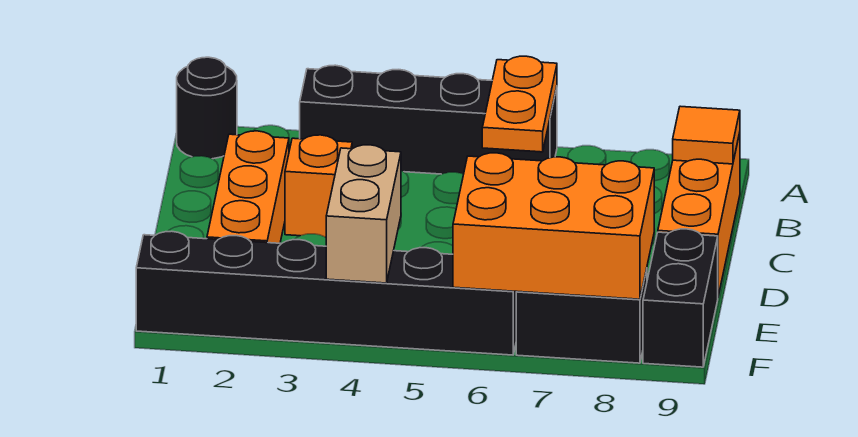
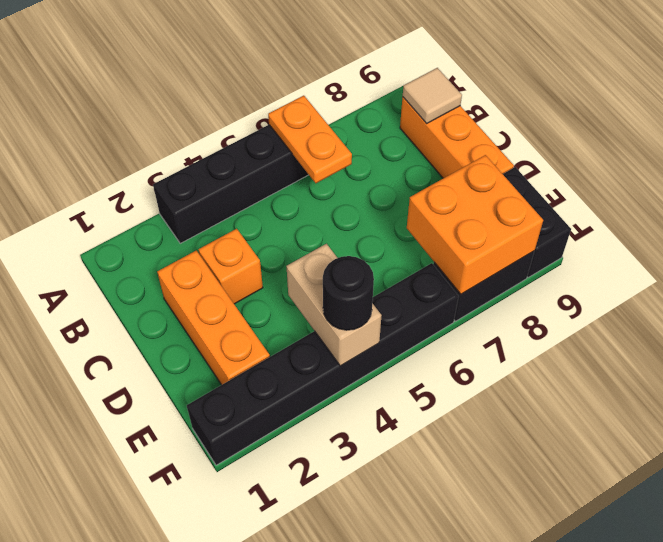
black round brick A1 level 1 -> black round brick F4 level 3
orange tile B9 level 2 -> tan tile B9 level 2
orange brick E6:F8 level 2 -> orange brick E7:F8 level 2

